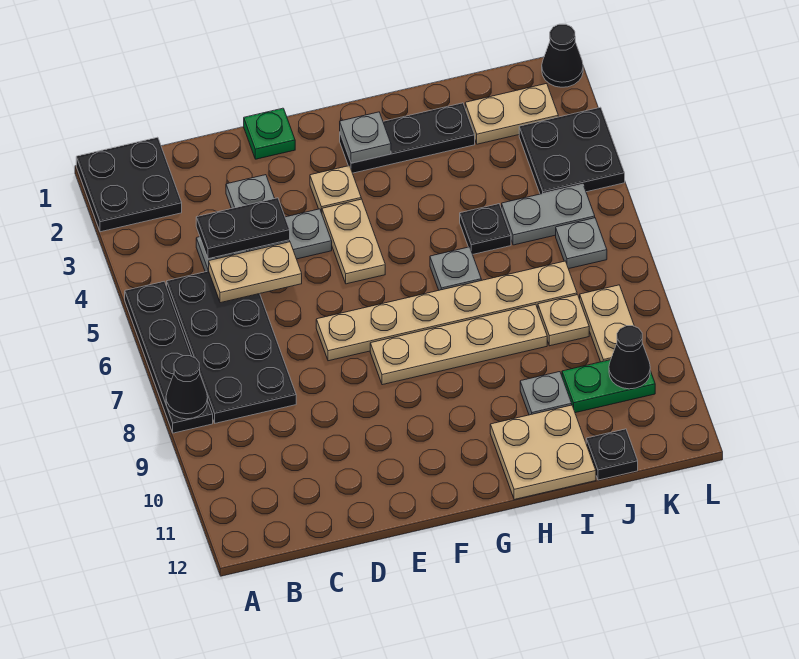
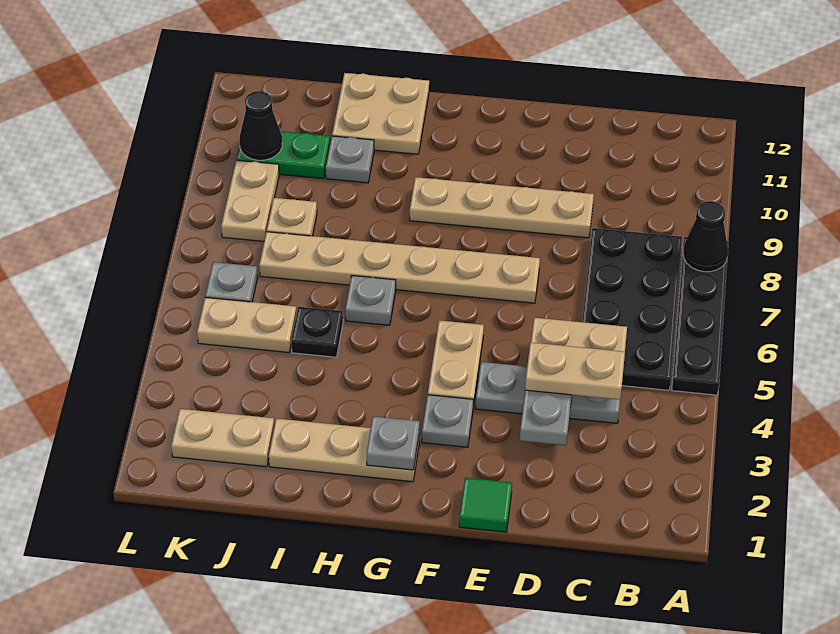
black plate A1:B2 level 1 -> none
black plate C4:D4 level 3 -> tan plate C4:D4 level 3
green plate E1 level 1 -> green tile E1 level 1
tan plate F3 level 1 -> grey plate F3 level 1
tan plate F8:I8 level 1 -> tan plate D9:G9 level 1
black plate G2:I2 level 1 -> tan plate G2:I2 level 1
grey plate J5:K5 level 1 -> tan plate J5:K5 level 1
black plate J12 level 1 -> none
black plate K3:L4 level 1 -> none
black cone L1 level 1 -> none

